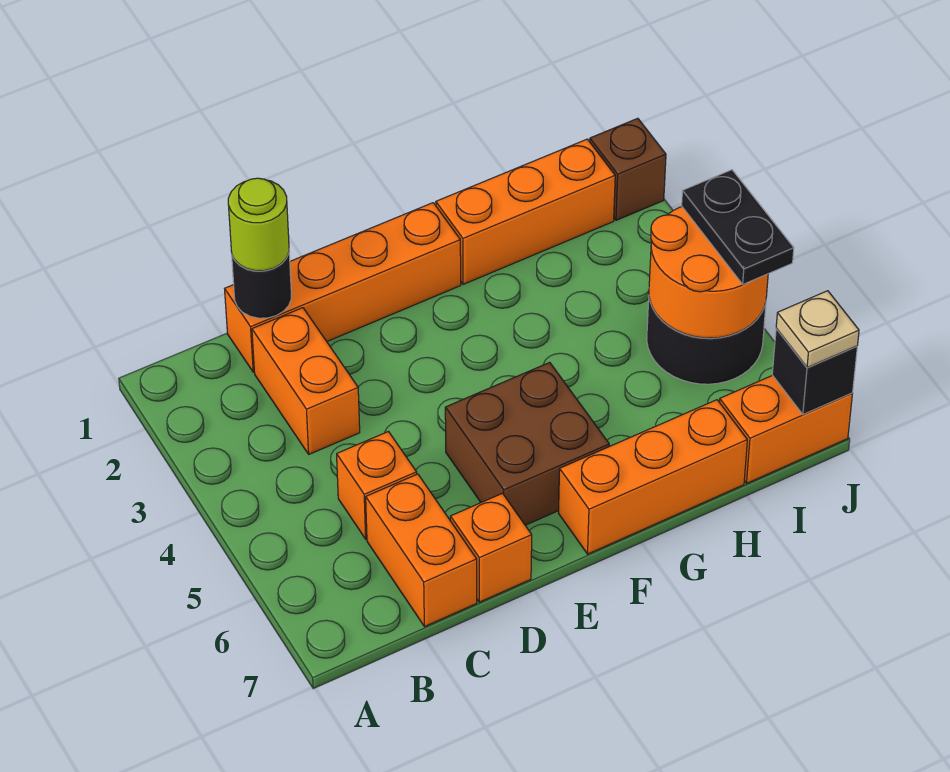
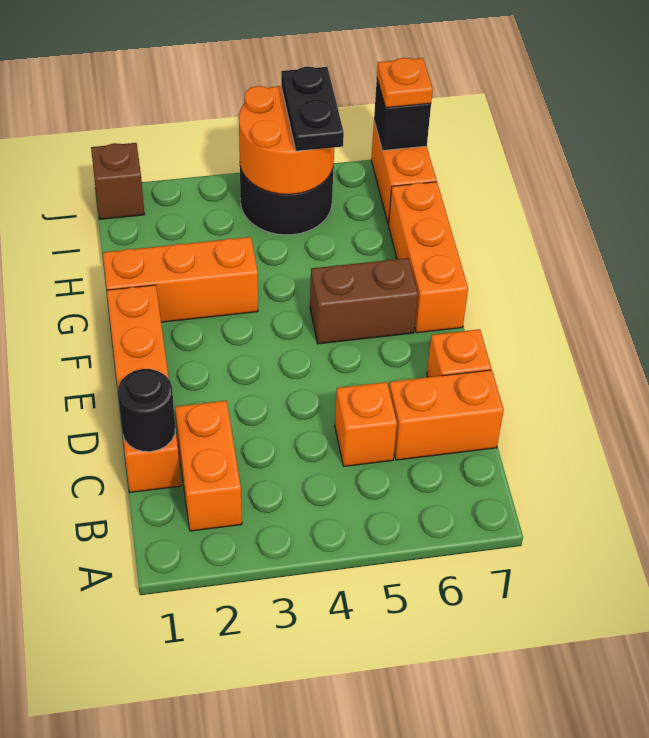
lime round brick C1 level 3 -> none
orange brick C2:C3 level 1 -> orange brick B2:C2 level 1
brown brick E5:F6 level 1 -> brown brick F5:F6 level 1
orange brick G1:I1 level 1 -> orange brick G1:G3 level 1
black plate J4:J5 level 3 -> black plate I5:J5 level 3
tan plate J7 level 3 -> orange plate J7 level 3

